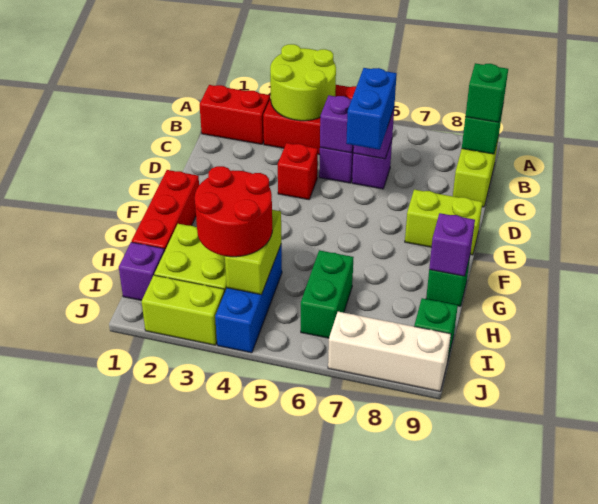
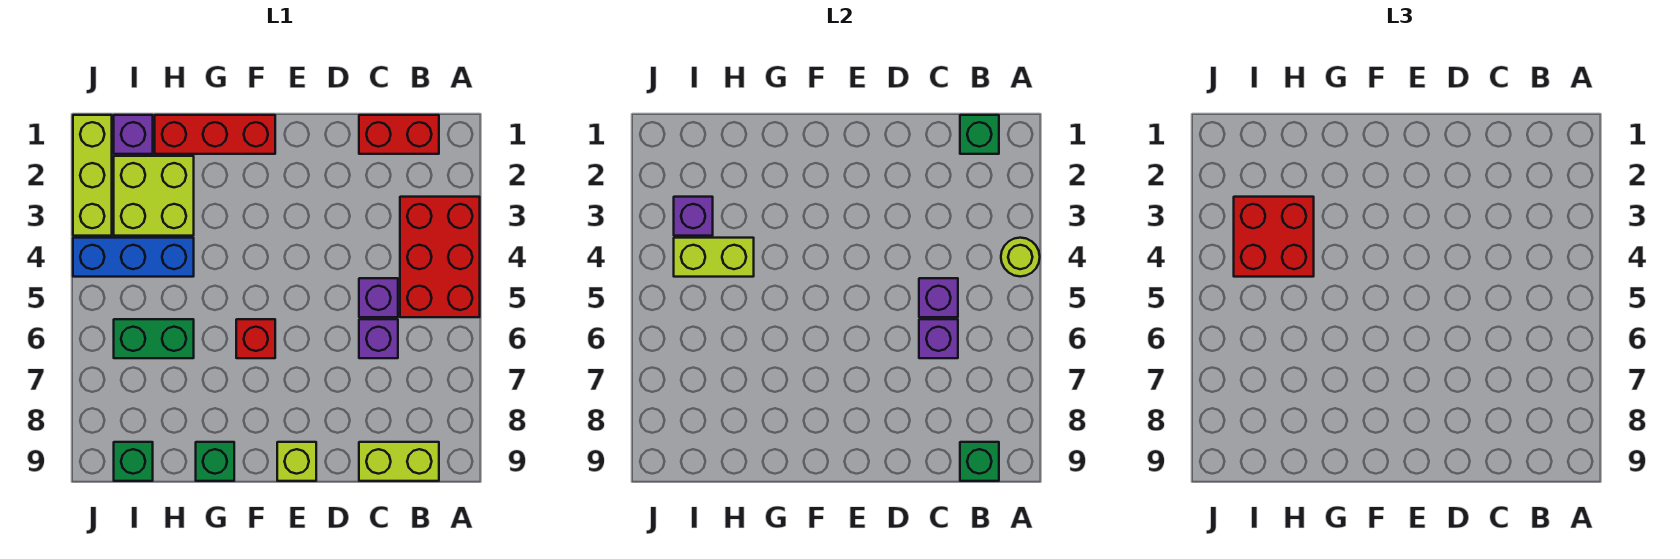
lime round brick A3:B4 level 2 -> lime round brick A4 level 2
red brick B1:B2 level 1 -> red brick B1:C1 level 1
green brick B9 level 3 -> green brick B1 level 2
blue brick C6:D6 level 3 -> none
red brick D4 level 1 -> red brick F6 level 1
lime brick E8:E9 level 1 -> lime brick E9 level 1
purple brick G9 level 2 -> purple brick I3 level 2
red round brick H3:I4 level 3 -> red brick H3:I4 level 3
lime brick J2:J3 level 1 -> lime brick J1:J3 level 1
white brick J7:J9 level 1 -> none

